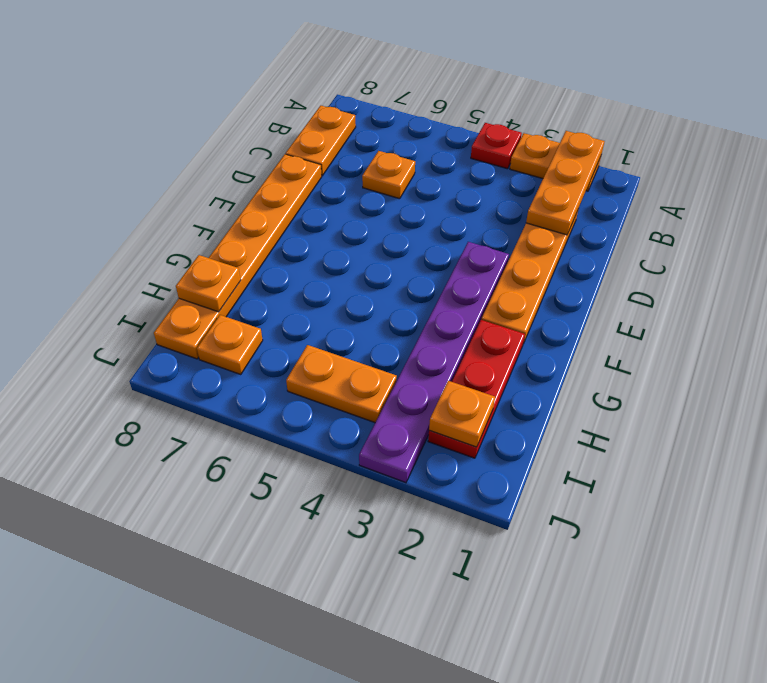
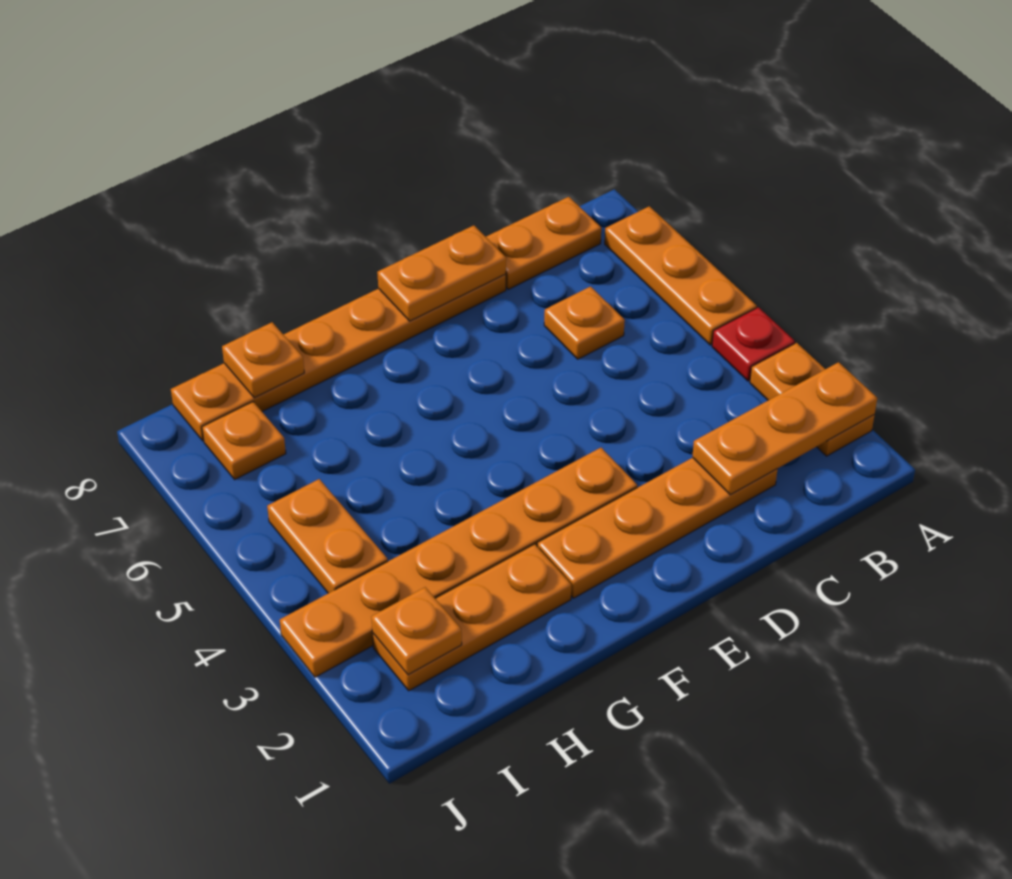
none -> orange plate A5:A7 level 1
none -> orange plate D8:E8 level 2
purple plate E3:J3 level 1 -> orange plate E3:J3 level 1
red plate G2:I2 level 1 -> orange plate G2:I2 level 1

